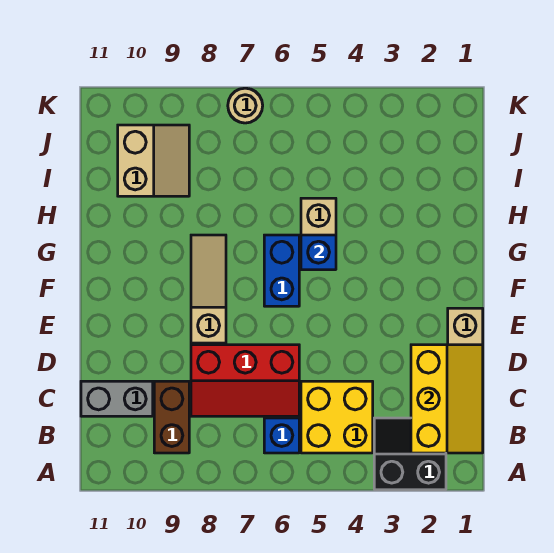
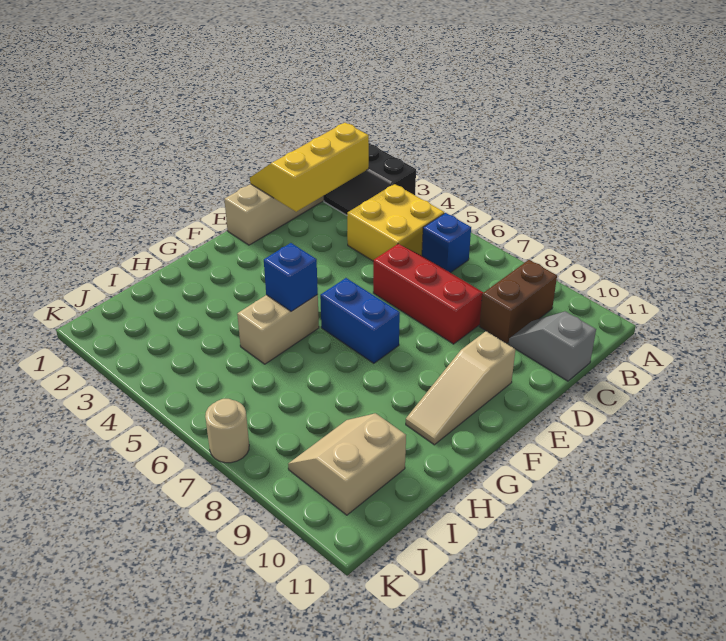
grey brick C10:C11 level 1 -> grey slope C10:C11 level 1 top 11
tan slope E8:G8 level 1 top E -> tan slope E10:G10 level 1 top E
blue brick F6:G6 level 1 -> blue brick F6:F7 level 1

